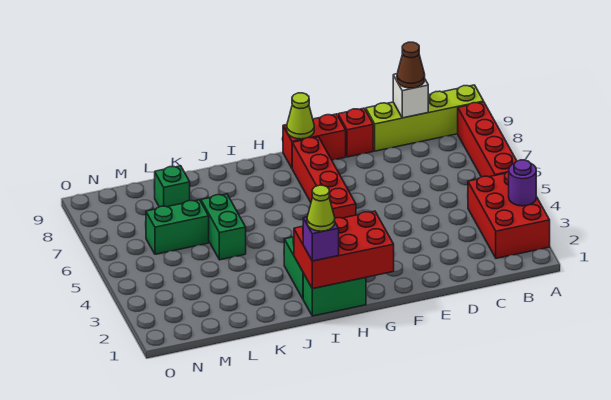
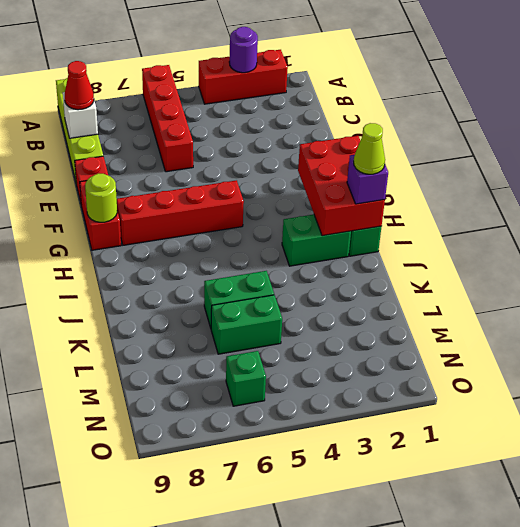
red brick A2:B4 level 1 -> red brick A2:A4 level 1
red brick A5:A8 level 1 -> red brick A6:D6 level 1
brown cone C9 level 3 -> red cone C9 level 3
lime cone G9 level 2 -> lime round brick G9 level 2
green brick L6:M6 level 1 -> green brick L5:L6 level 1
green brick L8 level 1 -> green brick N6 level 1

